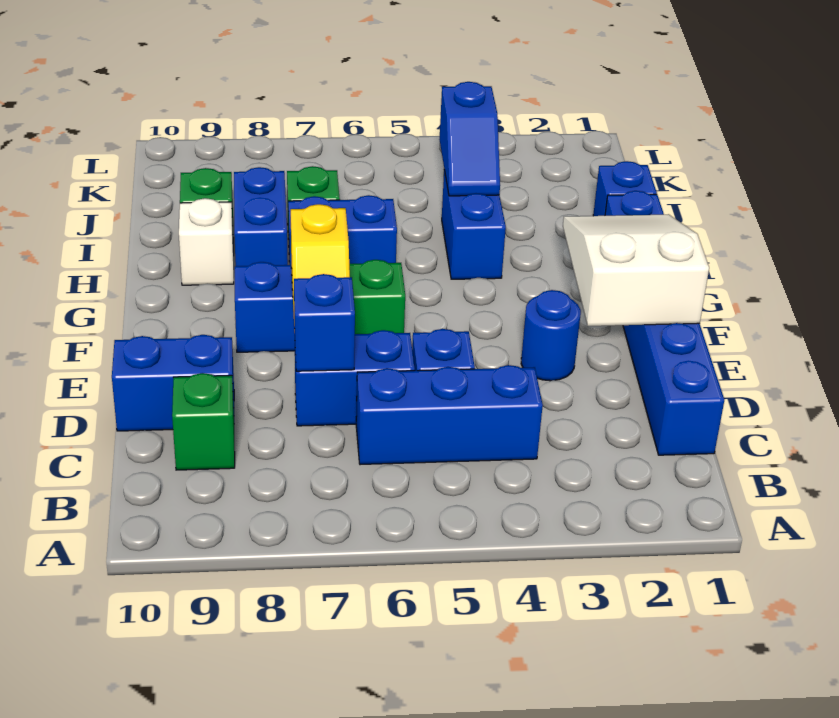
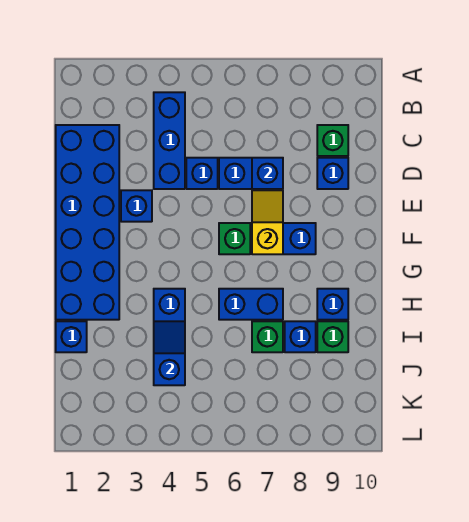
blue brick C1:H1 level 1 -> blue brick C1:H2 level 1
blue brick C4:C6 level 1 -> blue brick B4:D4 level 1
blue brick D9:D10 level 1 -> blue brick D9 level 1
white slope E1:G2 level 2 top E -> none
blue round brick E3 level 1 -> blue brick E3 level 1
blue brick H8:I8 level 1 -> blue brick I8 level 1
white brick H9 level 1 -> blue brick H9 level 1

